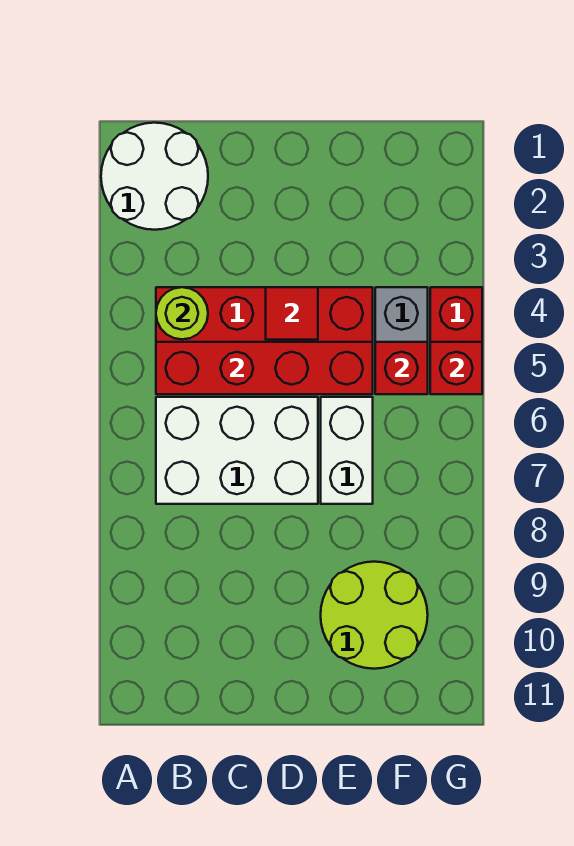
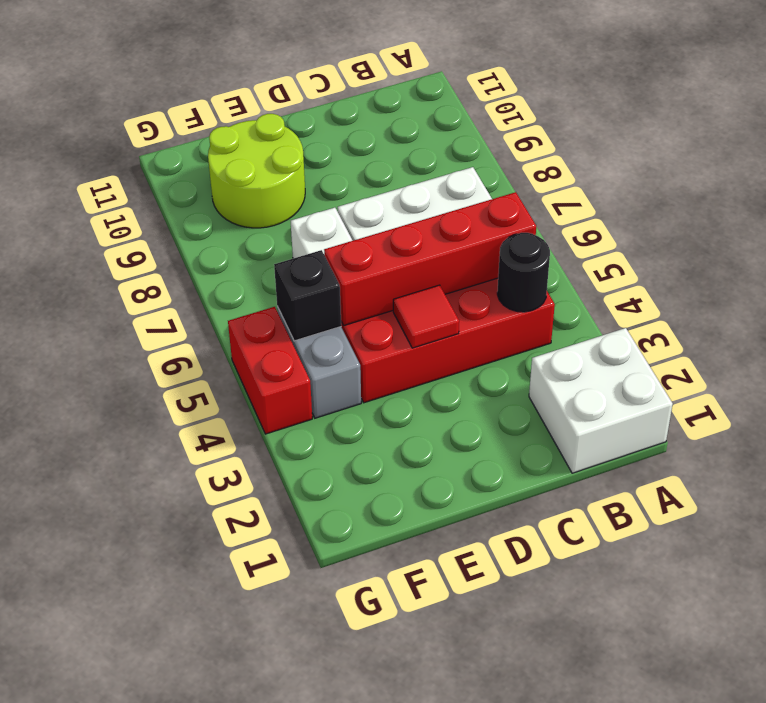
white round brick A1:B2 level 1 -> white brick A1:B2 level 1
lime round brick B4 level 2 -> black round brick B4 level 2
red brick F5 level 2 -> black brick F5 level 2
red brick G5 level 2 -> none

